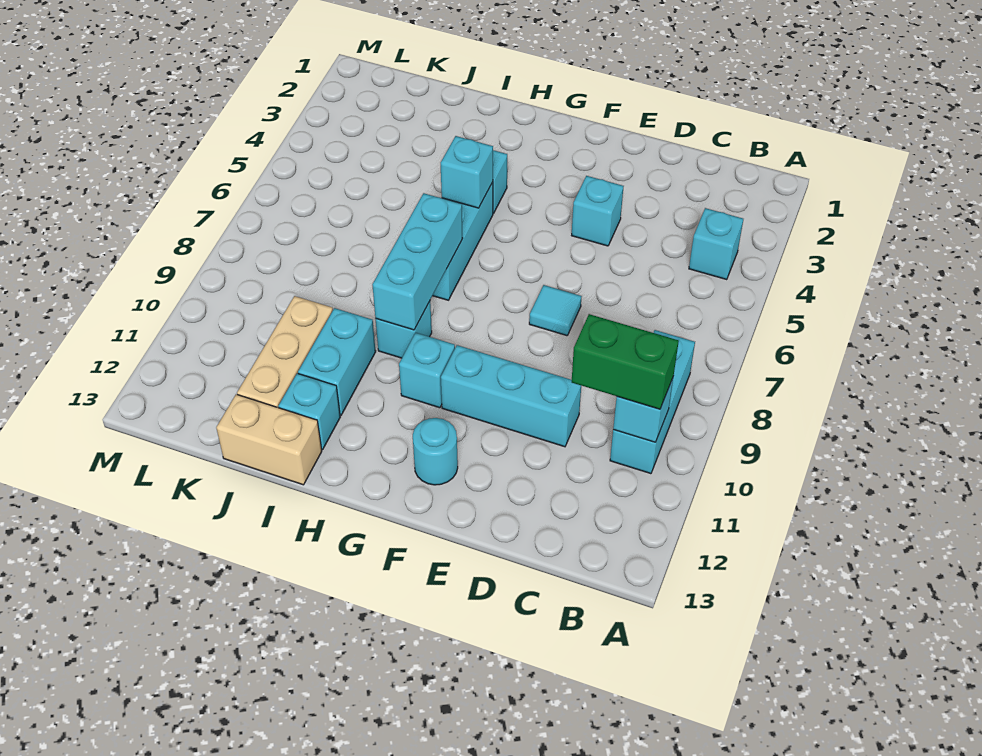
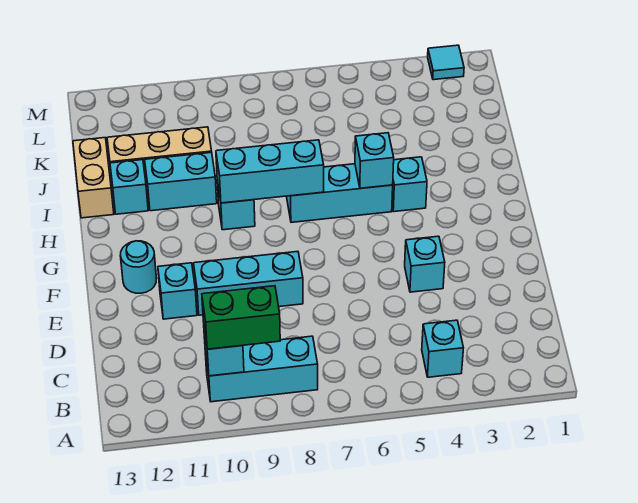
green brick B10:C10 level 3 -> green brick B9:B10 level 3
cyan brick D10:F10 level 1 -> cyan brick E8:E10 level 1
cyan tile E7 level 1 -> cyan tile M2 level 1
cyan brick G10 level 1 -> cyan brick E11 level 1

